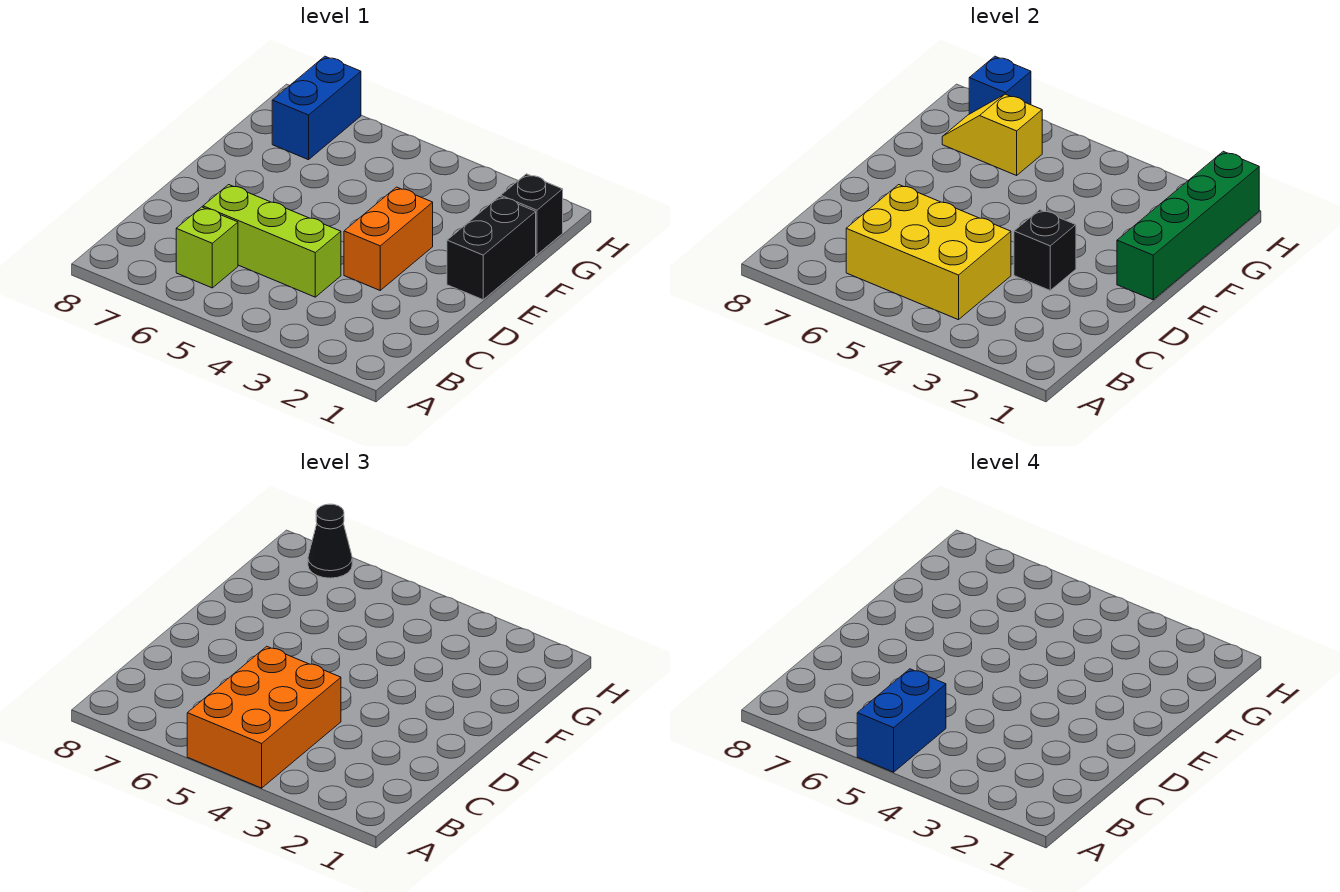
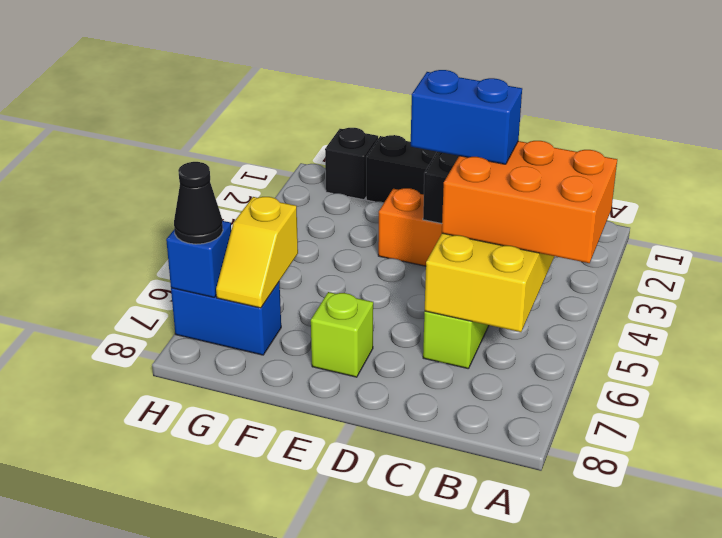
blue brick A5:B5 level 4 -> blue brick C4:D4 level 4
lime brick B6 level 1 -> lime brick E7 level 1
green brick E1:H1 level 2 -> none

